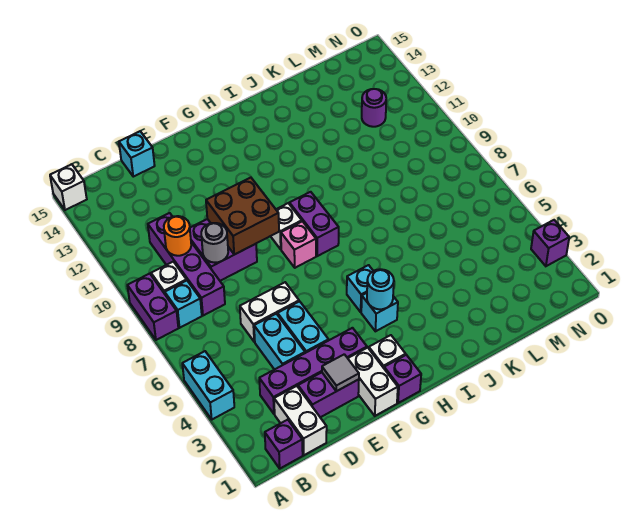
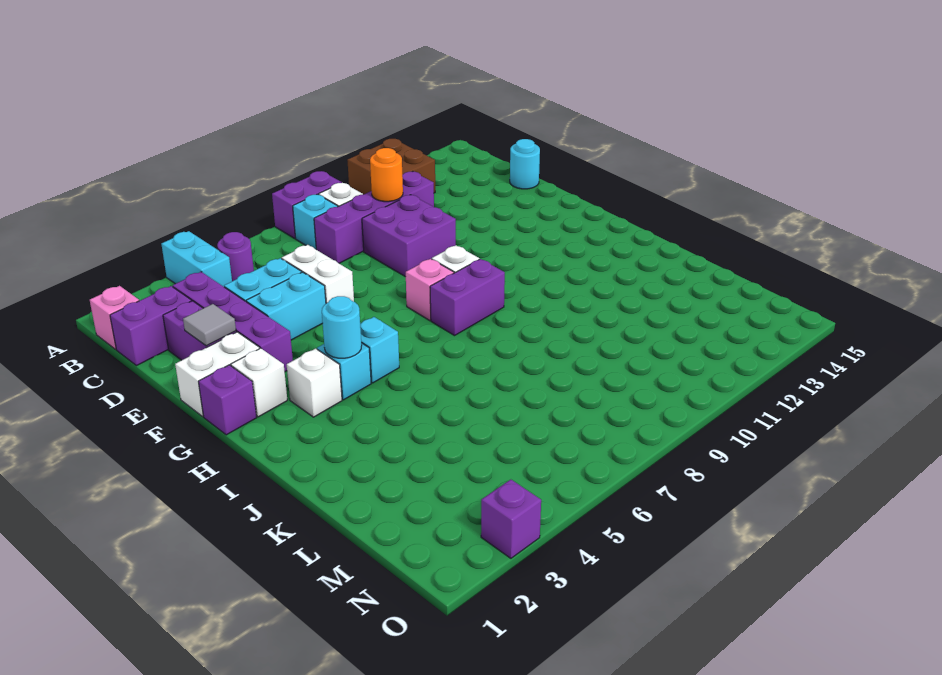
cyan brick A4:A5 level 1 -> cyan brick A4:B4 level 1
white brick A15 level 1 -> white brick H3 level 1
purple brick B1 level 1 -> pink brick B1 level 1
white brick C1:C2 level 1 -> purple brick C1:C2 level 1
grey round brick D9 level 2 -> none
cyan brick D15 level 1 -> cyan round brick D15 level 1
brown brick E9:F10 level 2 -> brown brick A11:B12 level 1
purple round brick M12 level 1 -> purple round brick B5 level 1

